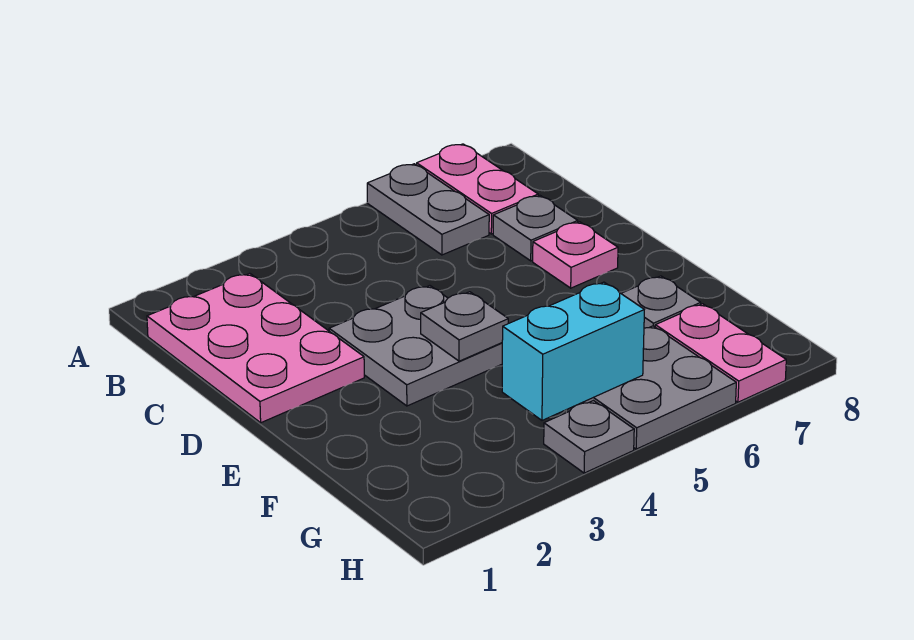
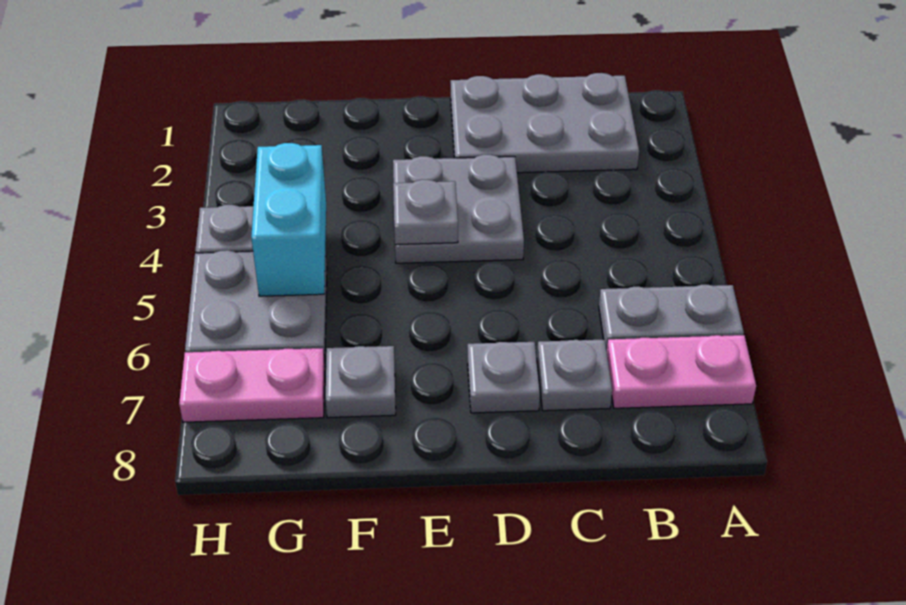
pink plate B1:D2 level 1 -> grey plate B1:D2 level 1
pink plate D7 level 1 -> grey plate D7 level 1

